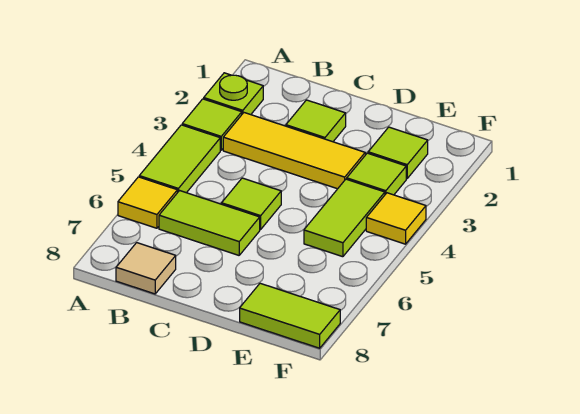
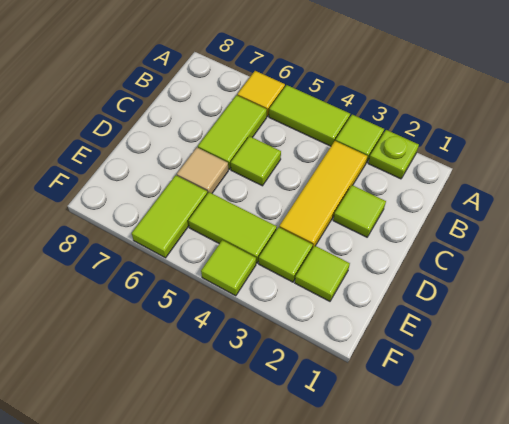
tan tile B8 level 1 -> tan tile D6 level 1
lime tile E8:F8 level 1 -> lime tile E6:F6 level 1
yellow tile F4 level 1 -> lime tile F4 level 1

